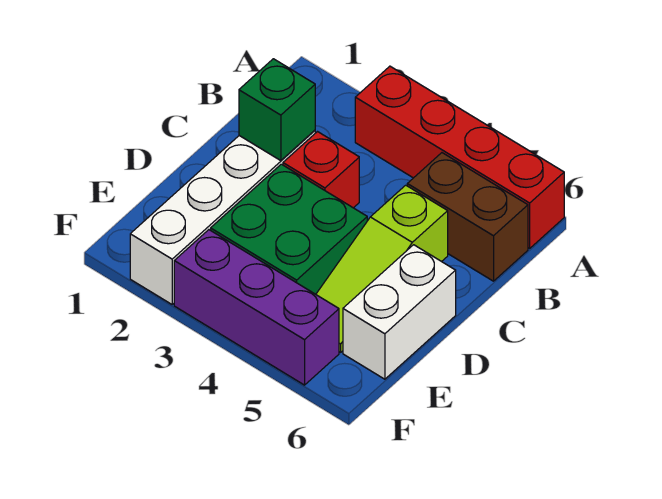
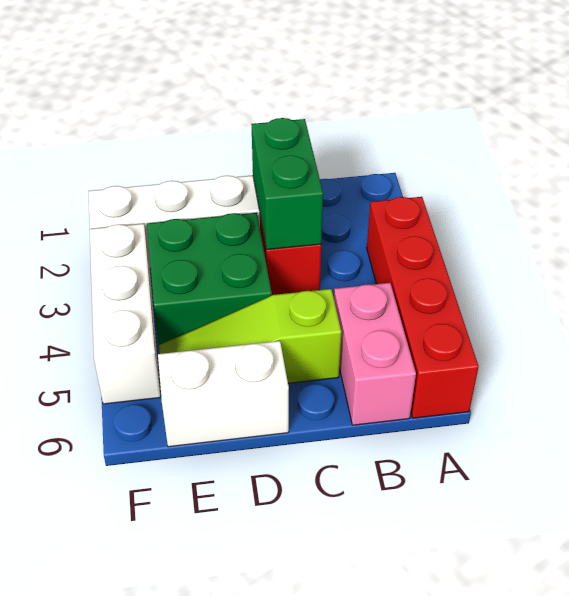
brown brick B5:B6 level 1 -> pink brick B5:B6 level 1
green brick C2 level 2 -> green brick C2:C3 level 2
purple brick F3:F5 level 1 -> white brick F3:F5 level 1

